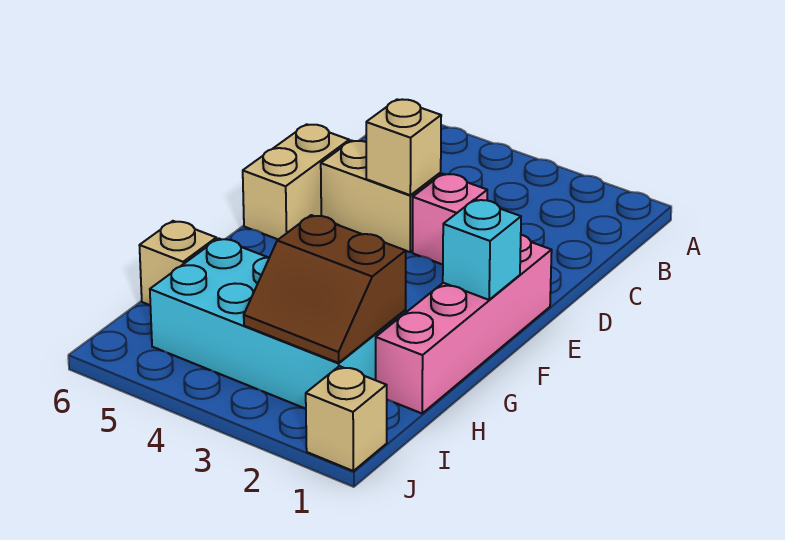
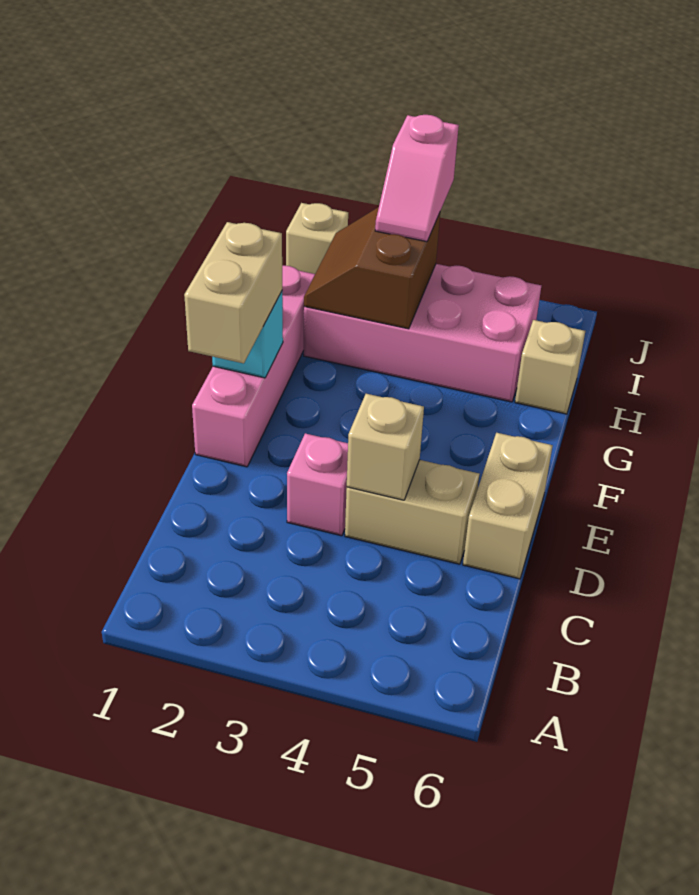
none -> tan brick E1:F1 level 3
cyan brick H2:I5 level 1 -> pink brick H2:I5 level 1
brown slope H2:I3 level 2 top H -> brown slope H2:I3 level 2 top 3
none -> pink slope I3:J3 level 3 top J

